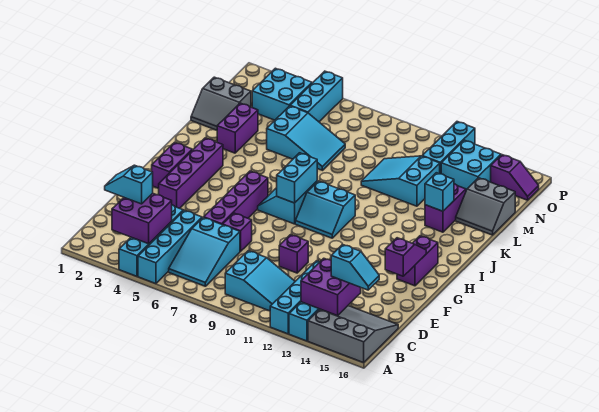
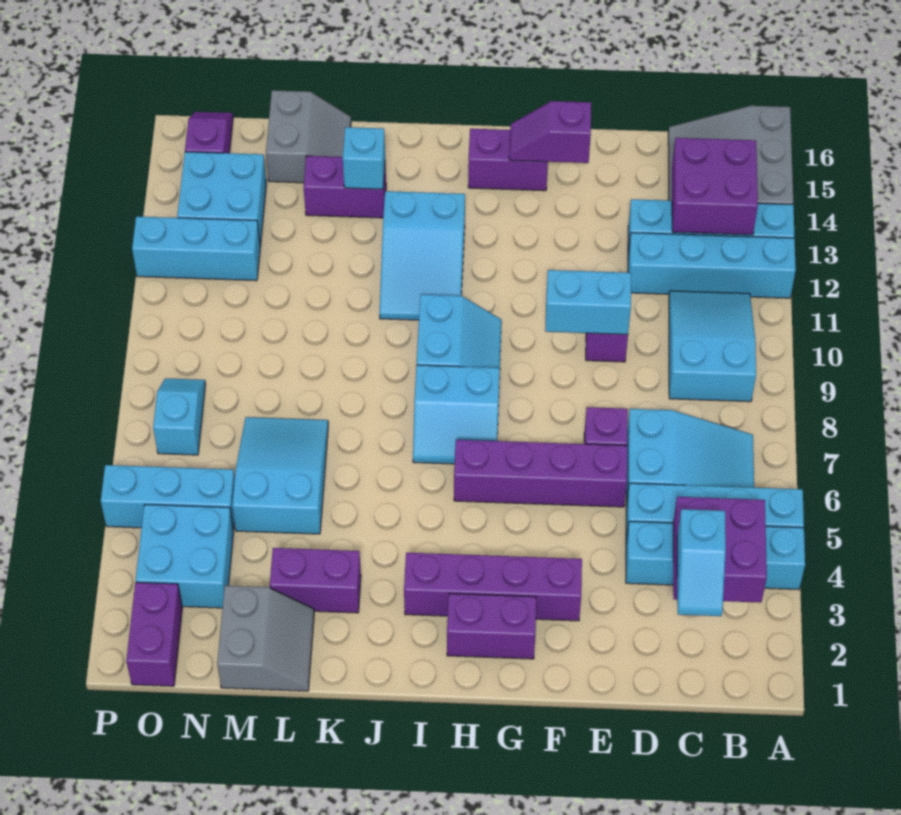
cyan slope C14:C15 level 3 top 14 -> cyan slope O7:O8 level 1 top 7
cyan brick H8:I8 level 2 -> cyan brick E10:F10 level 2
cyan slope L10:M12 level 1 top 12 -> cyan slope I11:J13 level 1 top 13
none -> purple brick O1:O2 level 1

